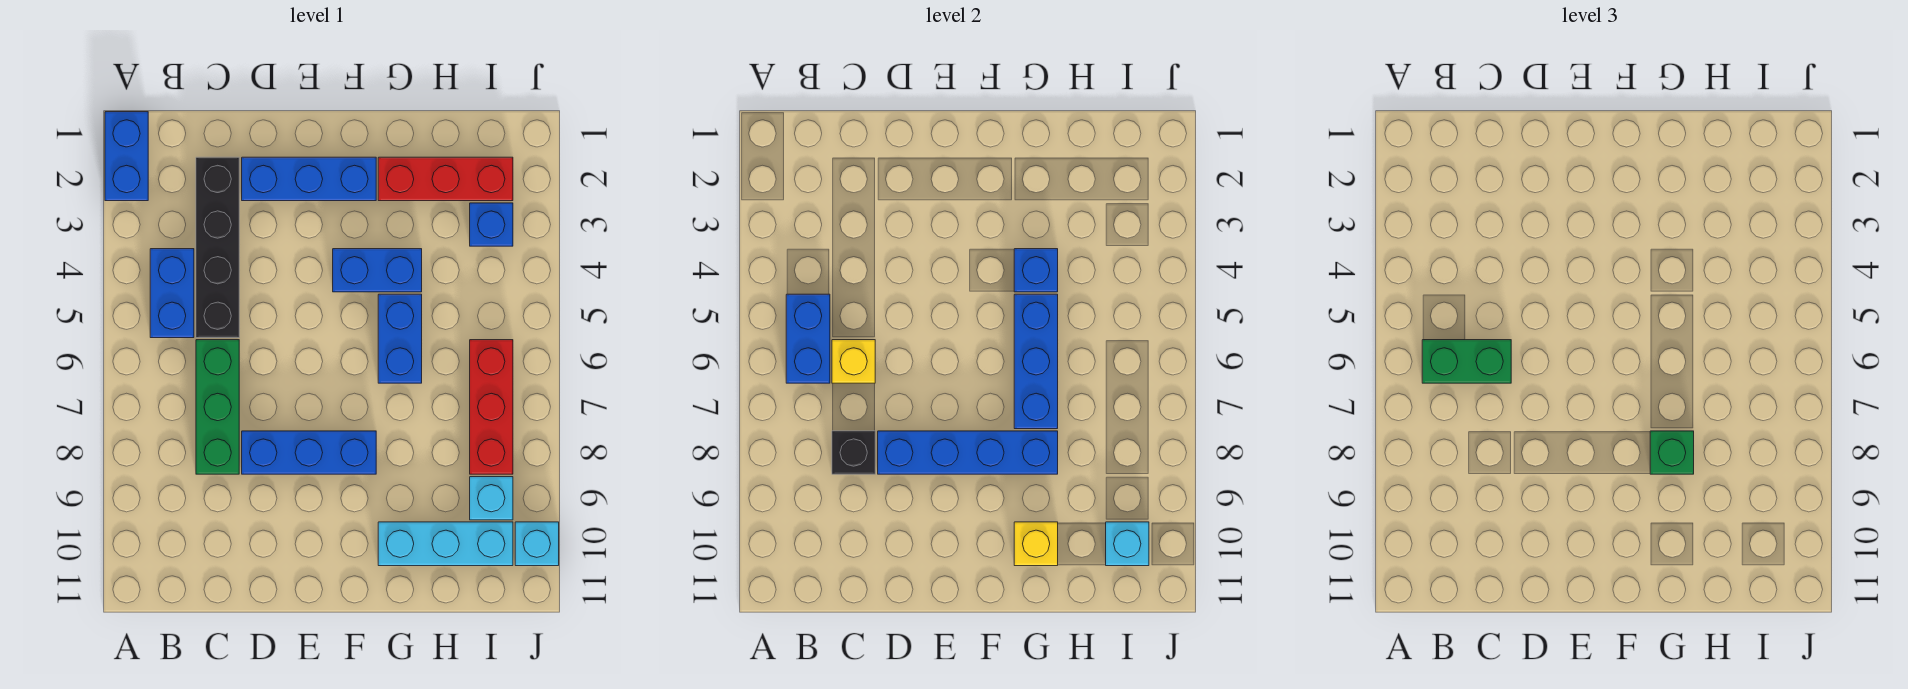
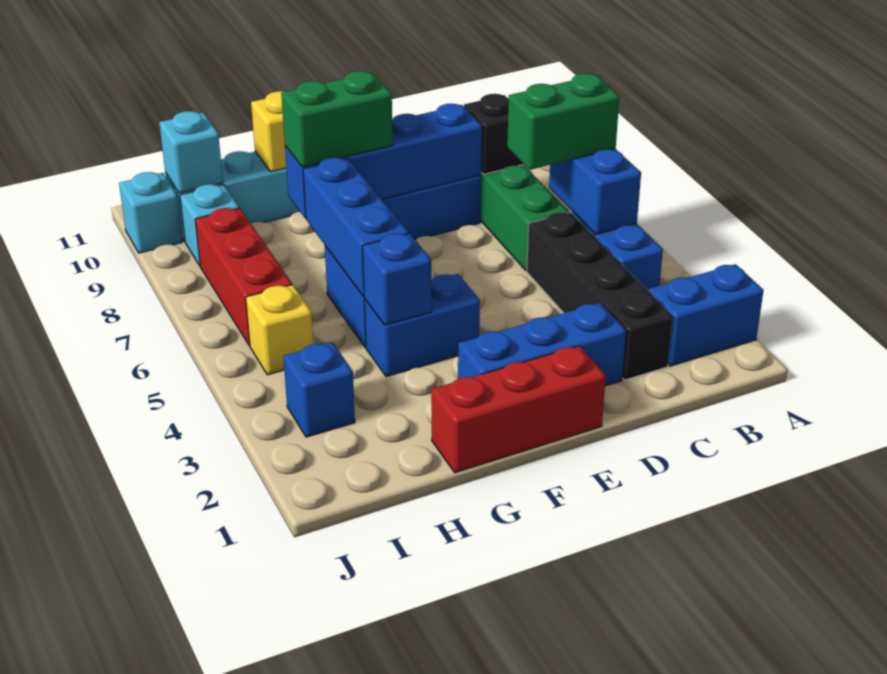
blue brick A1:A2 level 1 -> blue brick A2:B2 level 1
yellow brick C6 level 2 -> yellow brick I5 level 1
red brick G2:I2 level 1 -> red brick E1:G1 level 1
green brick G8 level 3 -> green brick F8:G8 level 3

